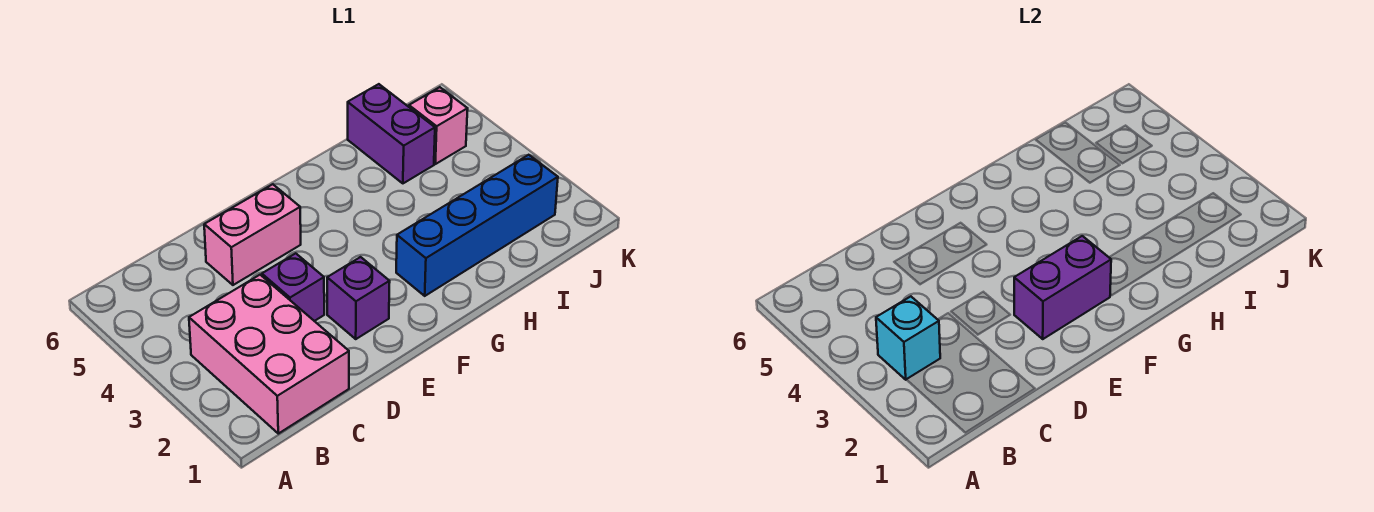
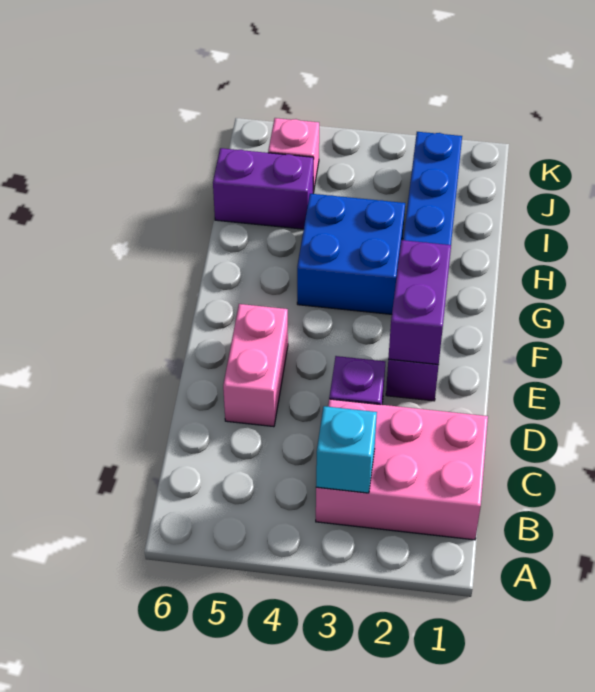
none -> blue brick G3:H4 level 1

